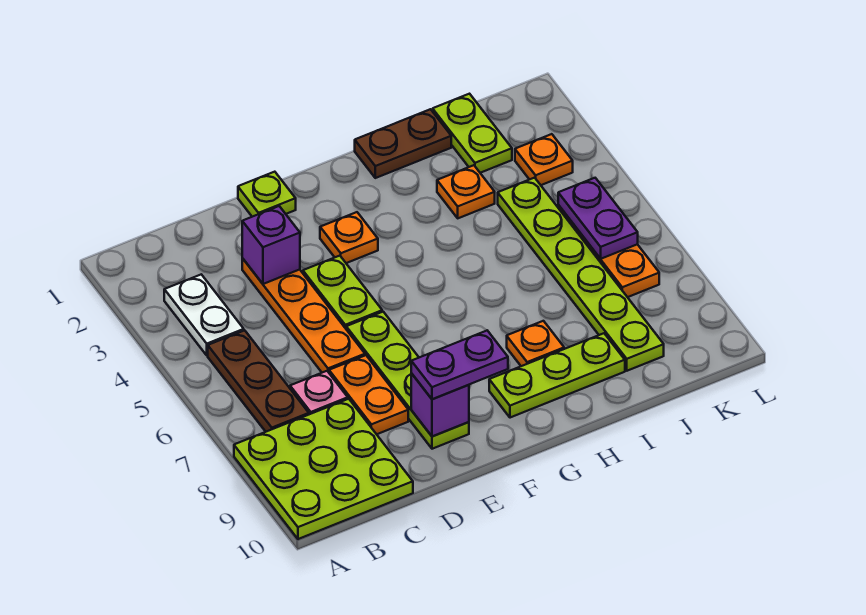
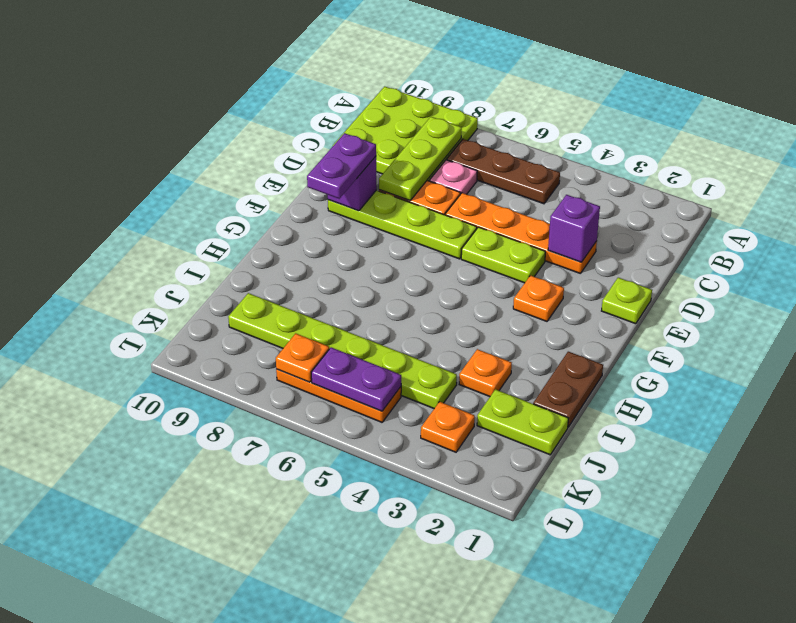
white plate B3:B4 level 1 -> none
lime plate G9:I9 level 1 -> lime plate B8:D8 level 2
orange plate H8 level 1 -> orange plate K7 level 2

